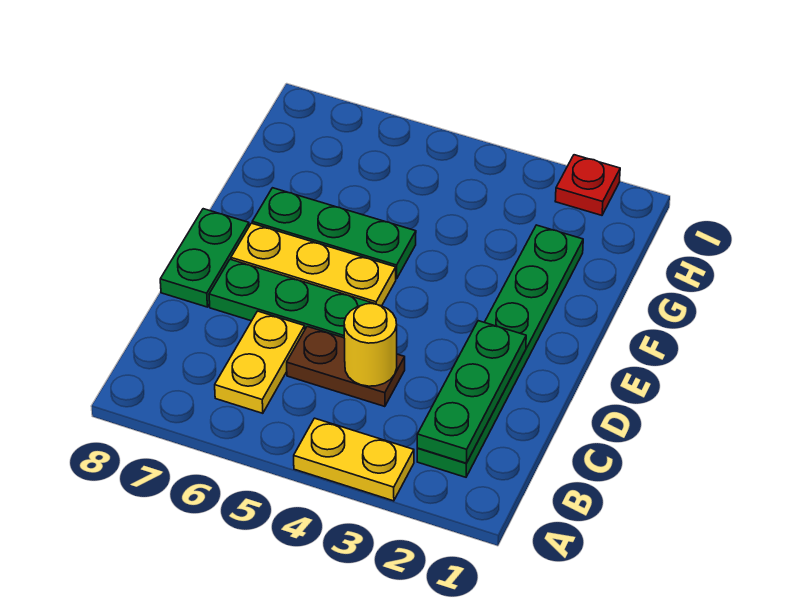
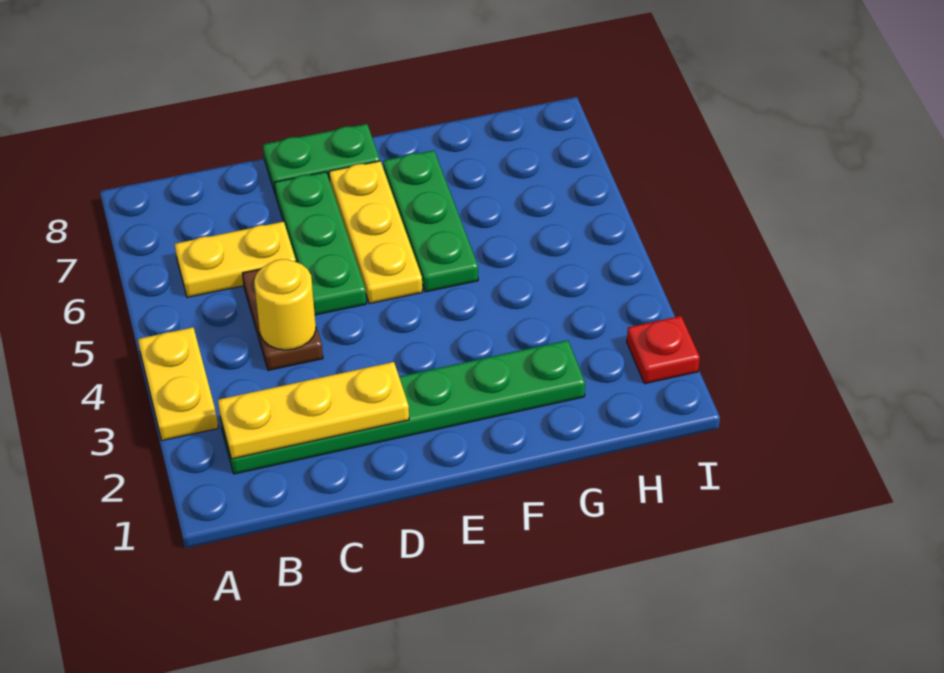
green plate B2:D2 level 2 -> yellow plate B2:D2 level 2

